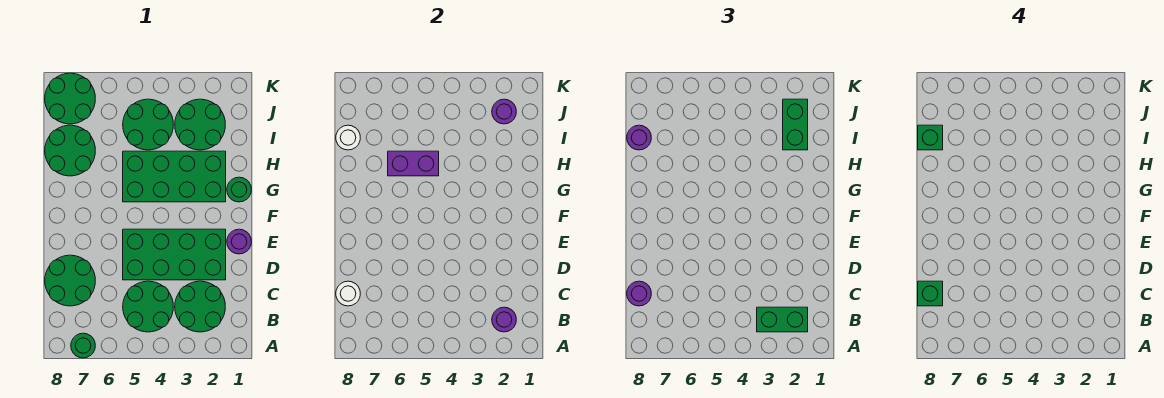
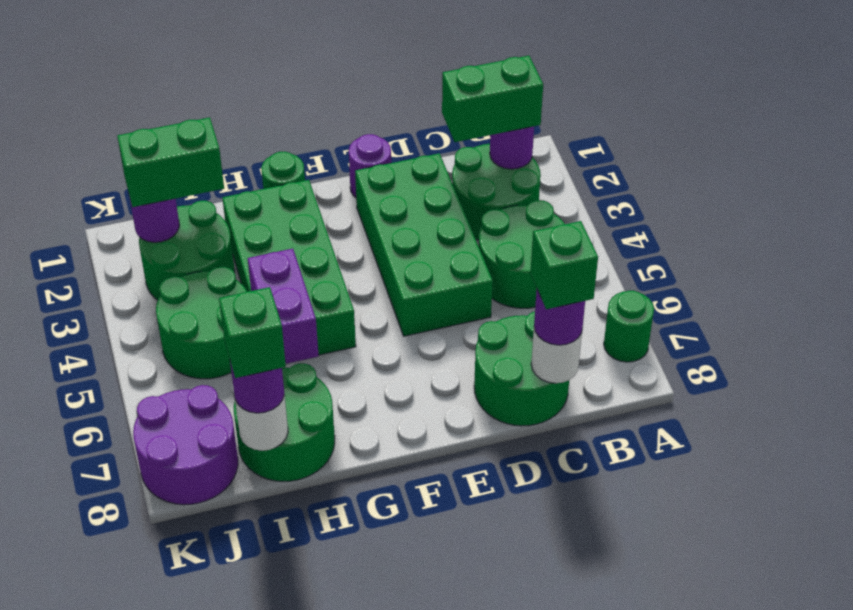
green brick B2:B3 level 3 -> green brick B2:C2 level 3
green round brick J7:K8 level 1 -> purple round brick J7:K8 level 1

